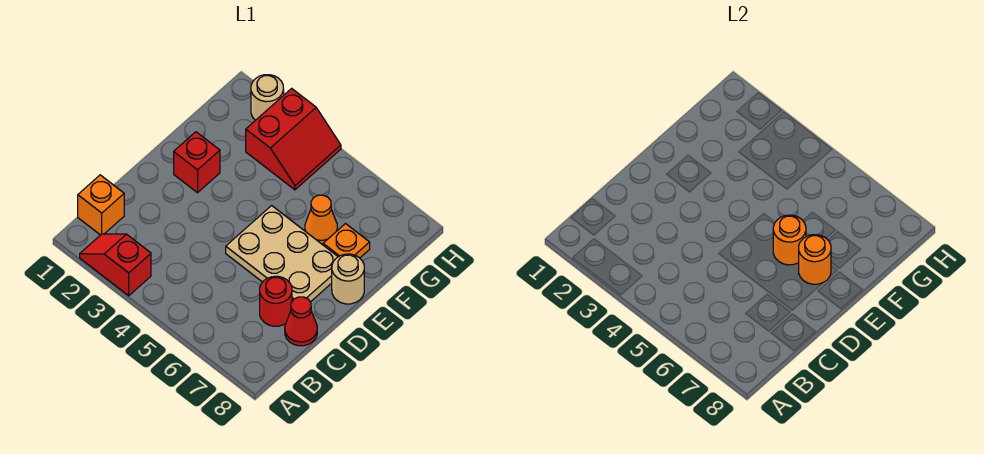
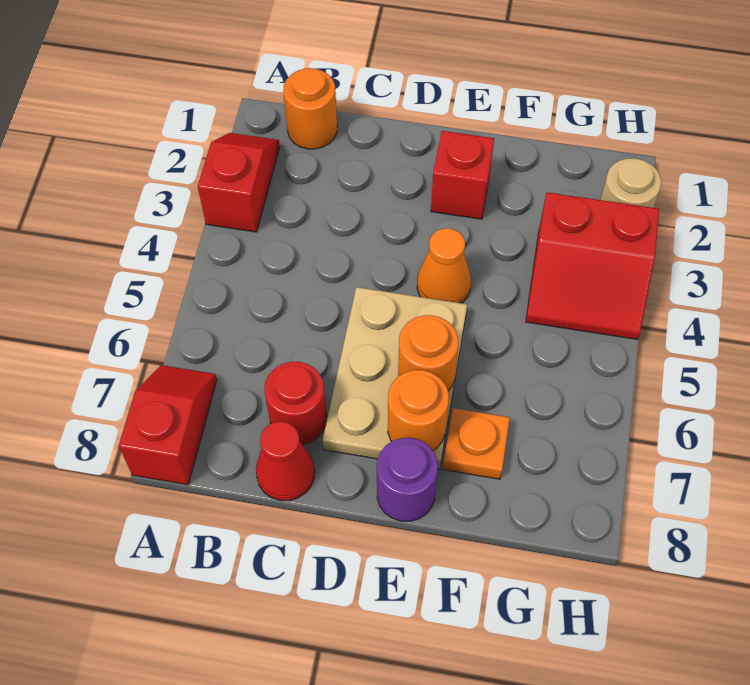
none -> red slope A7:A8 level 1 top 8
orange brick B1 level 1 -> orange round brick B1 level 1
tan round brick E8 level 1 -> purple round brick E8 level 1
orange cone F6 level 1 -> orange cone E4 level 1

